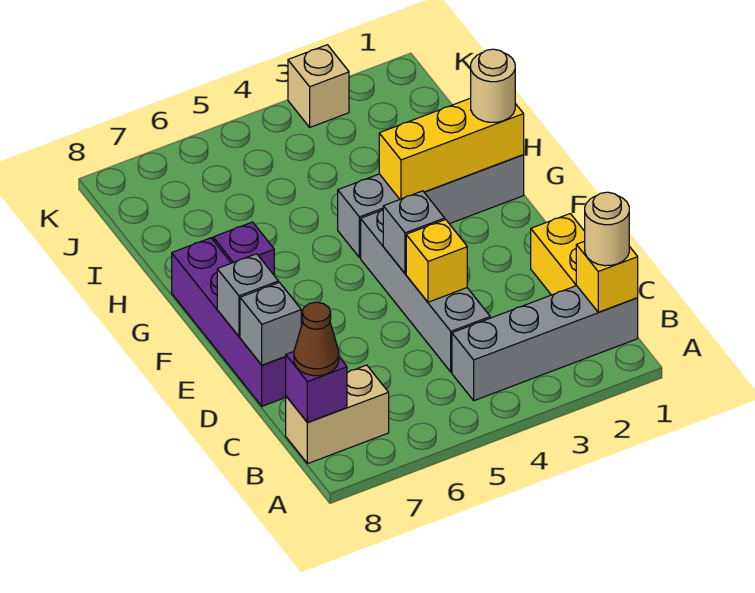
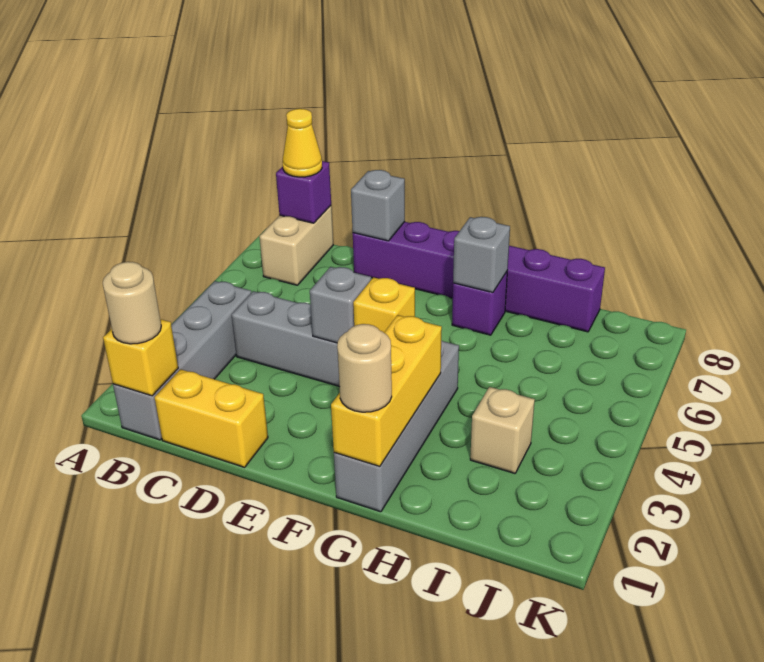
brown cone B8 level 3 -> yellow cone B8 level 3
yellow brick D4 level 2 -> yellow brick F4 level 2
purple brick D8:G8 level 1 -> purple brick D8:I8 level 1
grey brick E8 level 2 -> grey brick G7 level 2
tan brick K3 level 1 -> tan brick I3 level 1

